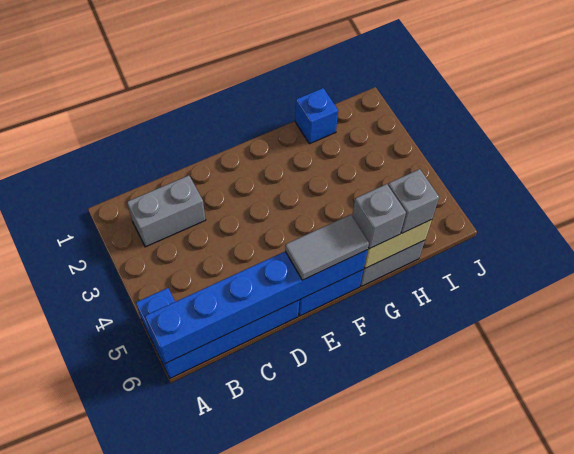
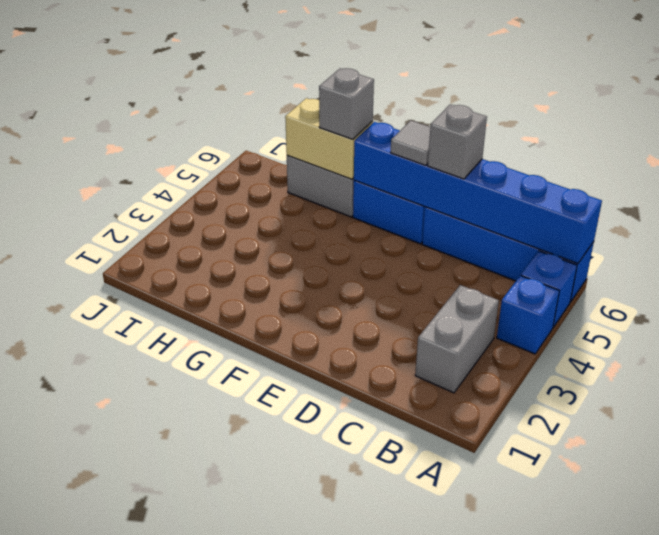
grey brick B2:C2 level 1 -> grey brick B2:B3 level 1
grey tile E6:F6 level 3 -> grey tile E6 level 3
blue brick H1 level 1 -> blue brick A4 level 1
grey brick H6 level 3 -> grey brick D6 level 3

